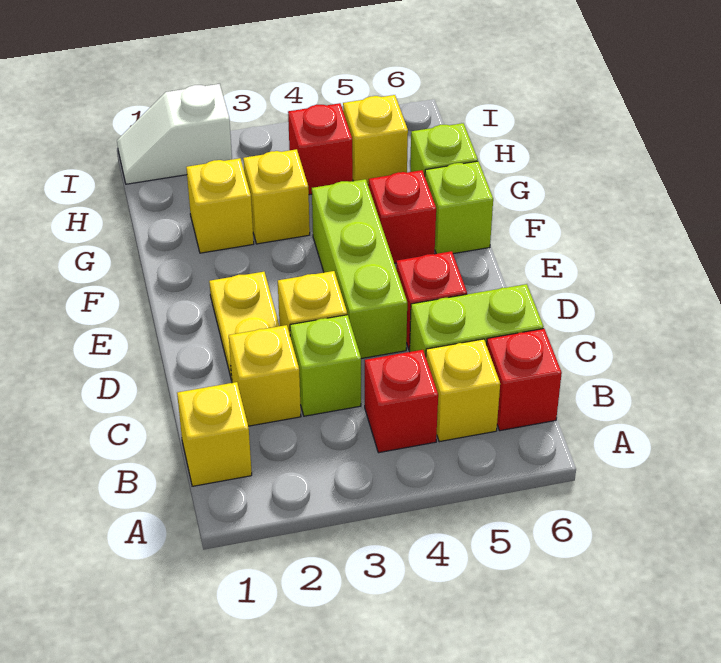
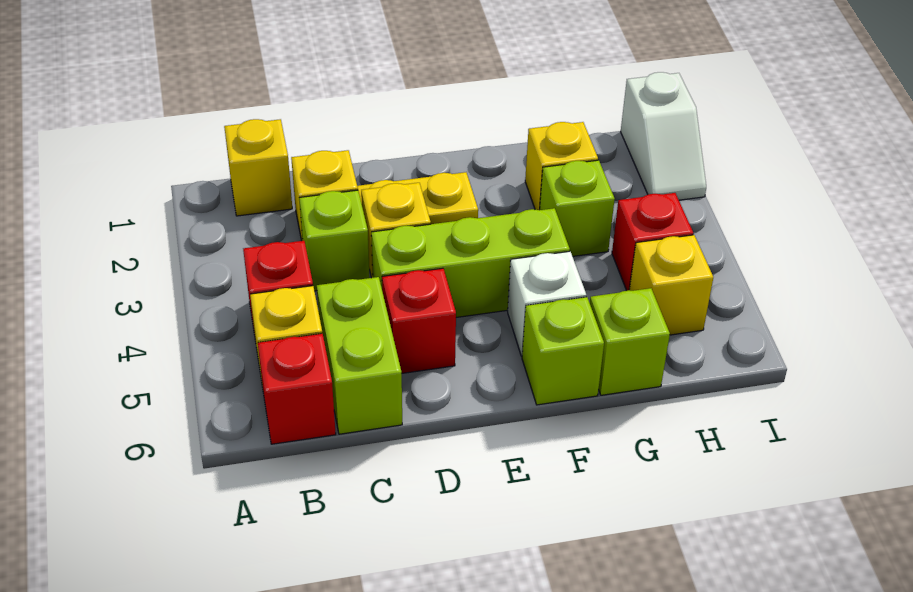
red brick F5 level 1 -> white brick F5 level 1
yellow brick G3 level 1 -> lime brick G3 level 1
white slope I1:I2 level 1 top 2 -> white slope I1:I2 level 1 top 1

